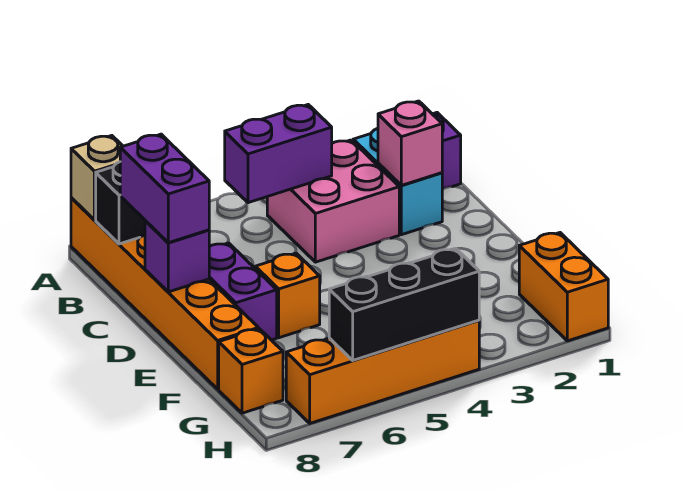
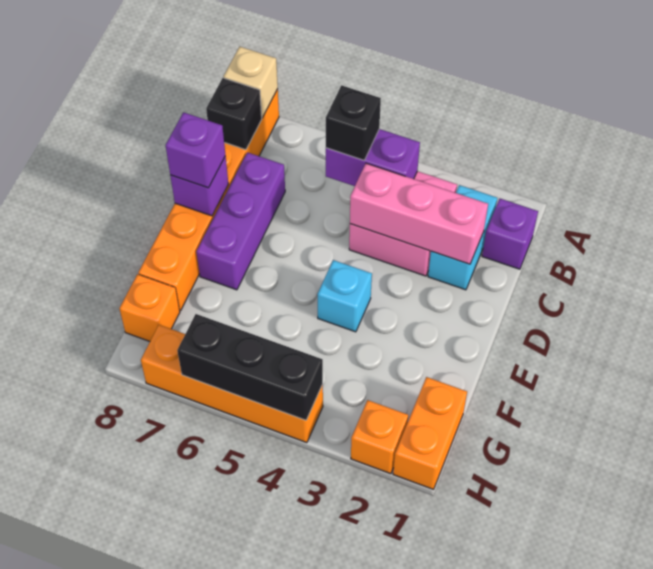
none -> black brick B5 level 3
pink brick C2 level 2 -> pink brick C2:C4 level 2
purple brick C8:D8 level 3 -> purple brick D8 level 3
purple brick D7:E7 level 1 -> purple brick C7:E7 level 1
none -> cyan brick E4 level 1
orange brick E6 level 1 -> orange brick H2 level 1

